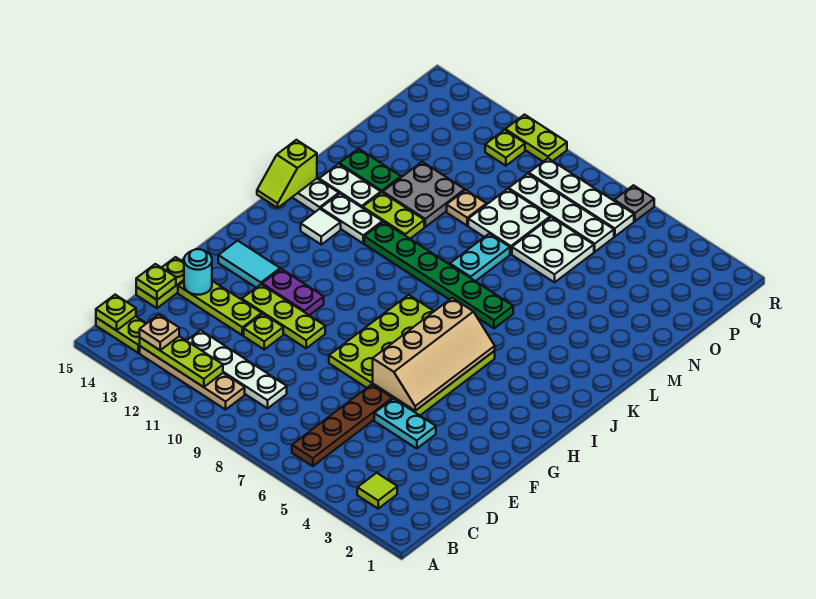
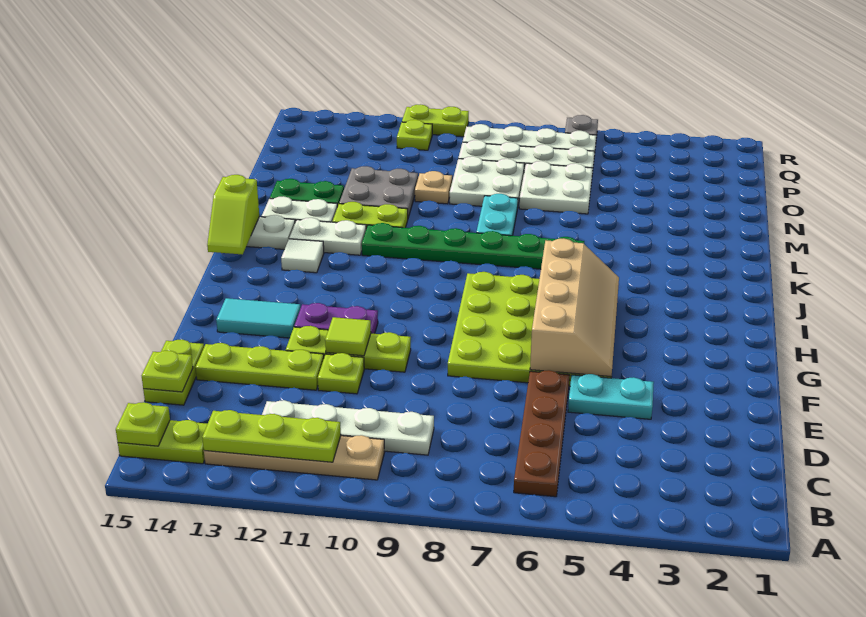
lime tile B3 level 1 -> lime tile F11 level 2
tan plate B13 level 3 -> none
cyan round brick E14 level 2 -> none

